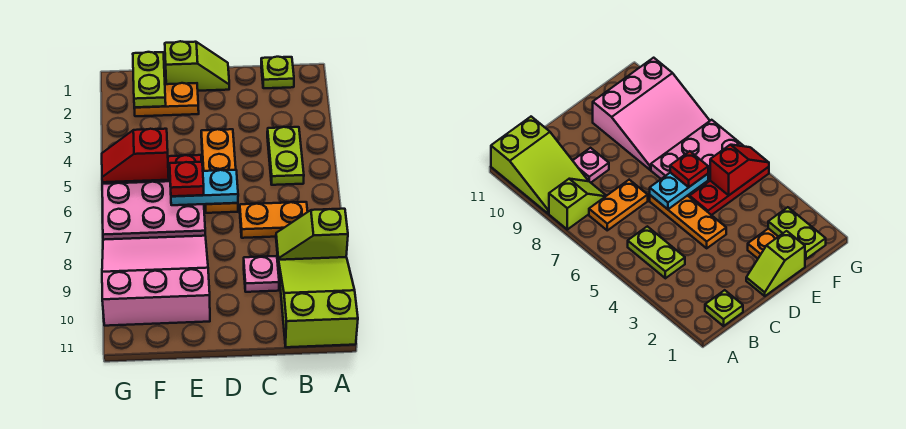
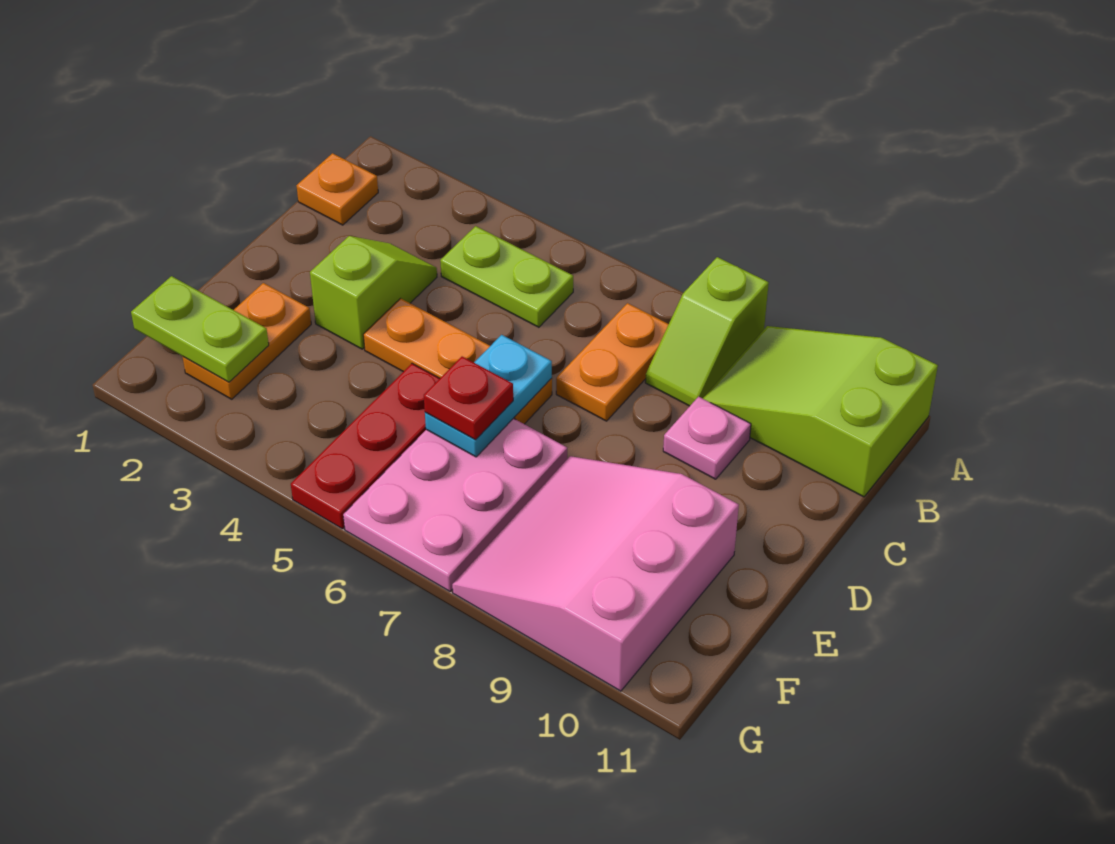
lime plate B1 level 1 -> orange plate B1 level 1
lime slope D1:E1 level 1 top E -> lime slope C3:D3 level 1 top D
red slope F5:G5 level 2 top F -> none

